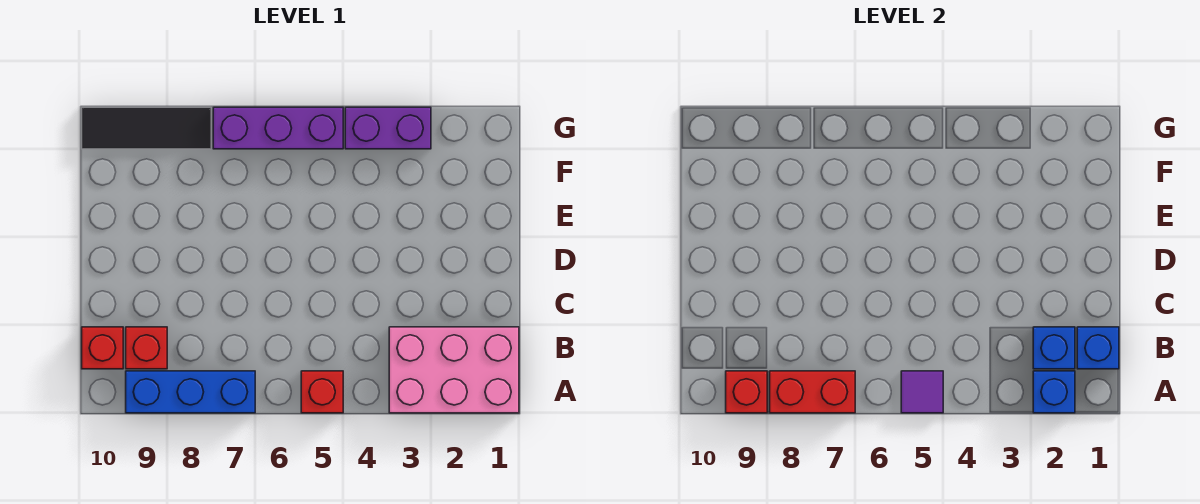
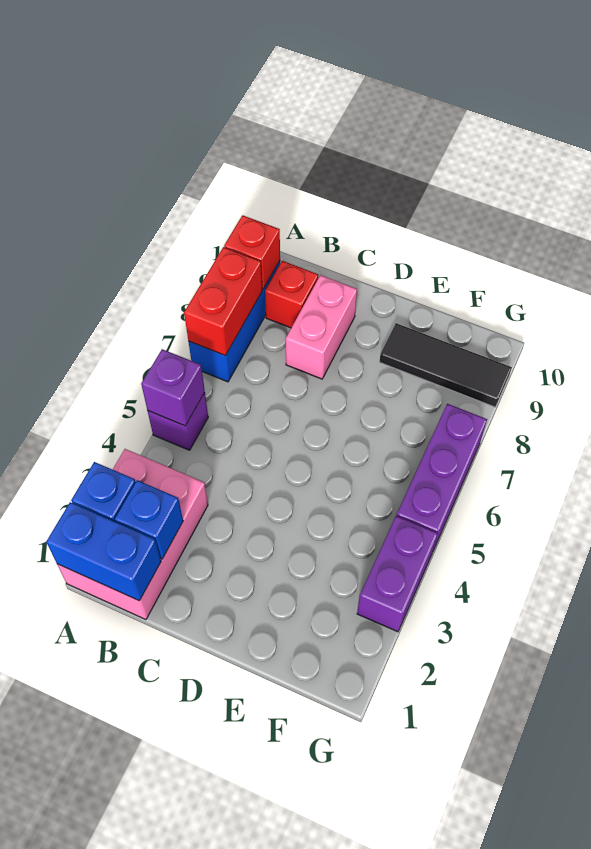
red brick A5 level 1 -> purple brick A5 level 1
purple tile A5 level 2 -> purple brick A5 level 2
blue brick B1 level 2 -> blue brick A1:B1 level 2
red brick B10 level 1 -> none
none -> pink brick C8:C9 level 1
black tile G8:G10 level 1 -> black tile E9:G9 level 1

